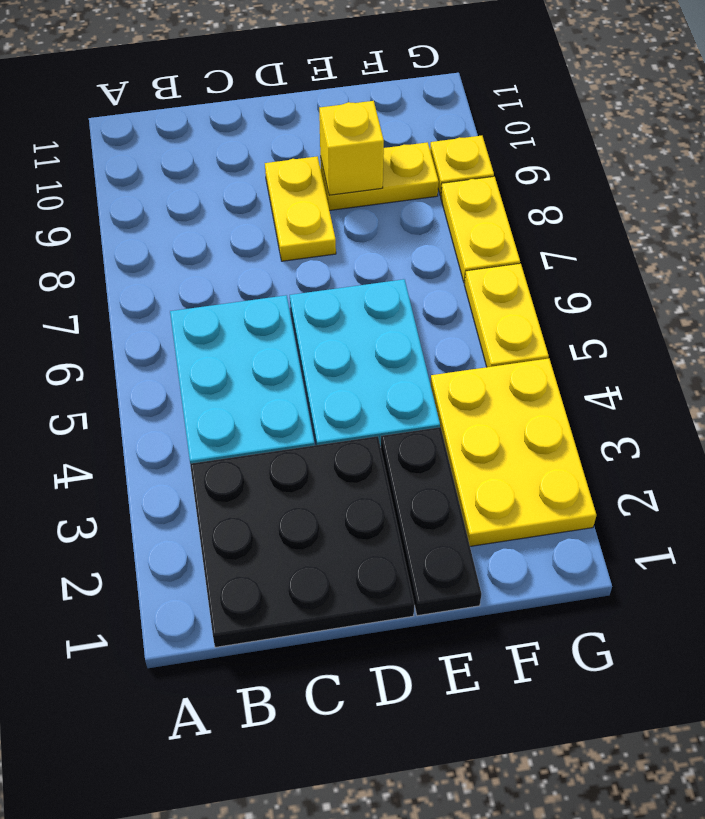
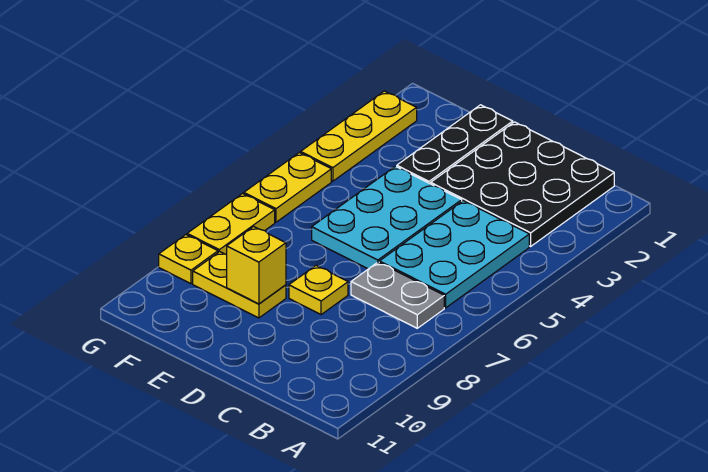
none -> grey plate B7:C7 level 1
yellow plate D8:D9 level 1 -> yellow plate D8 level 1
yellow plate F2:G4 level 1 -> yellow plate G2:G4 level 1

